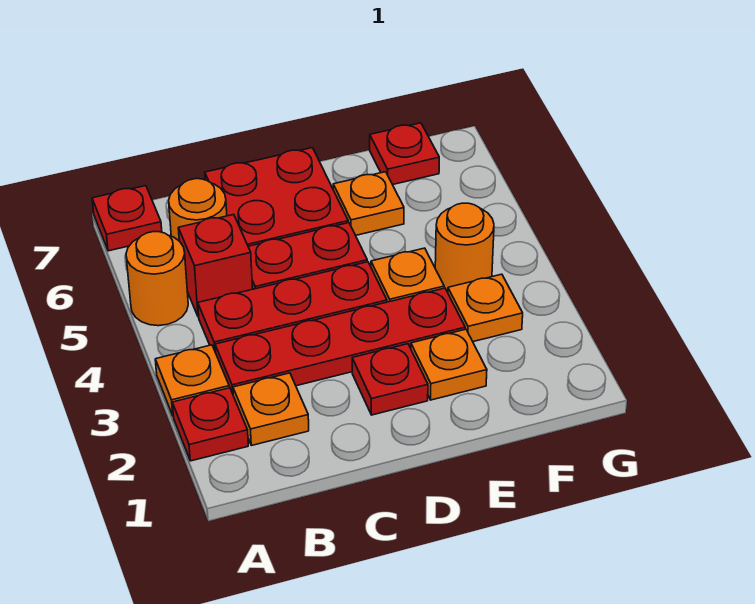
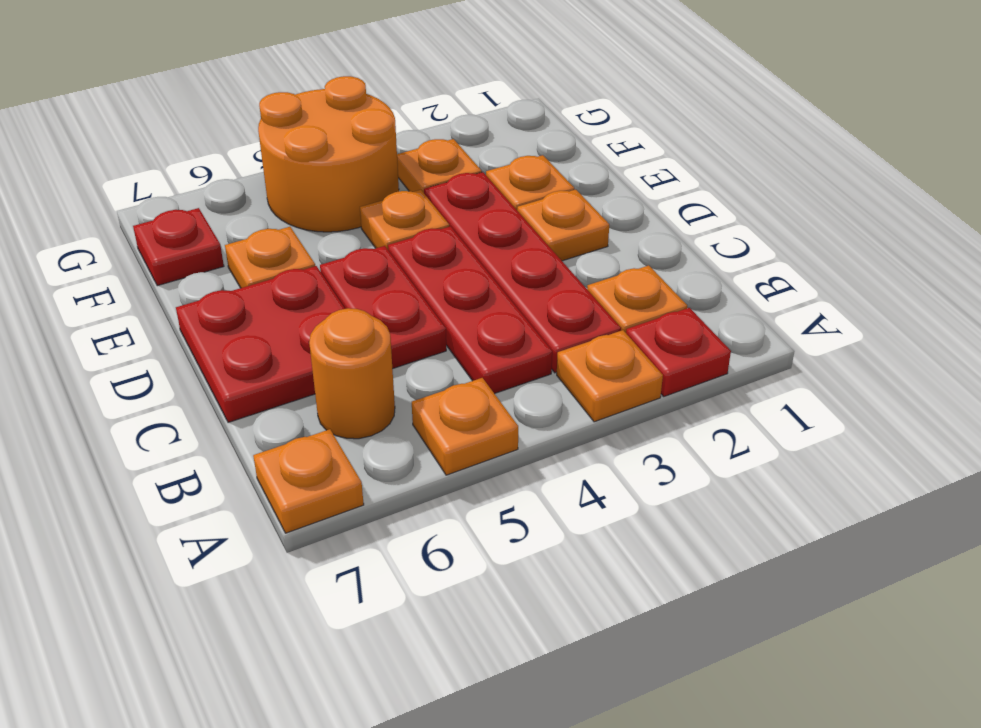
orange round brick A5 level 1 -> orange plate A5 level 1
red plate A7 level 1 -> orange plate A7 level 1
red brick B5 level 1 -> none
red plate D2 level 1 -> orange plate D2 level 1
orange round brick F4 level 1 -> orange round brick F4:G5 level 1

